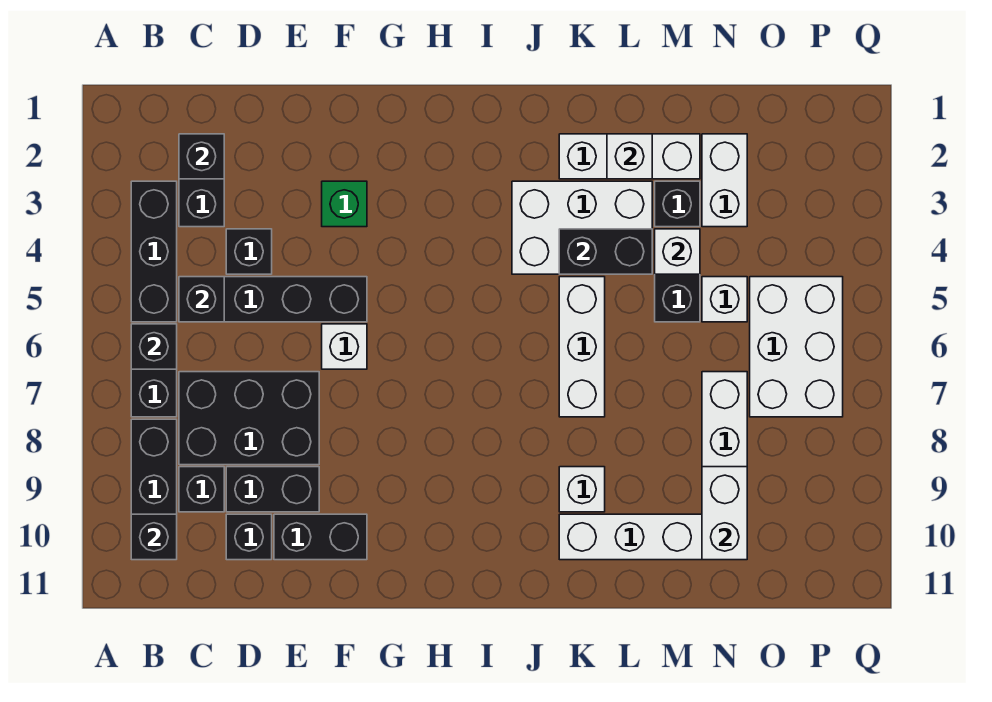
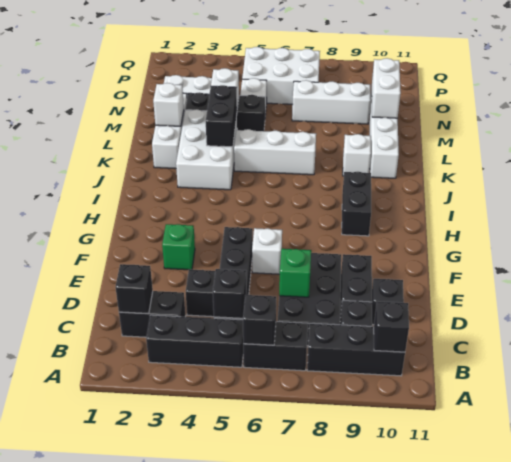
none -> green brick D7 level 2
black brick E10:F10 level 1 -> black brick H9:I9 level 1
white brick N9:N10 level 2 -> white brick M10:N10 level 2

